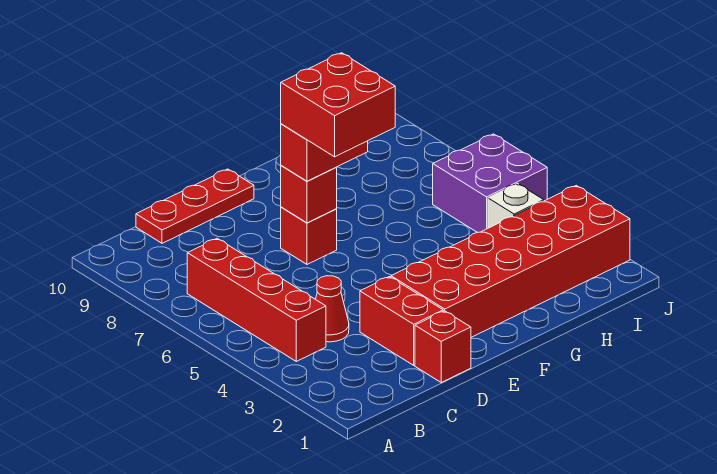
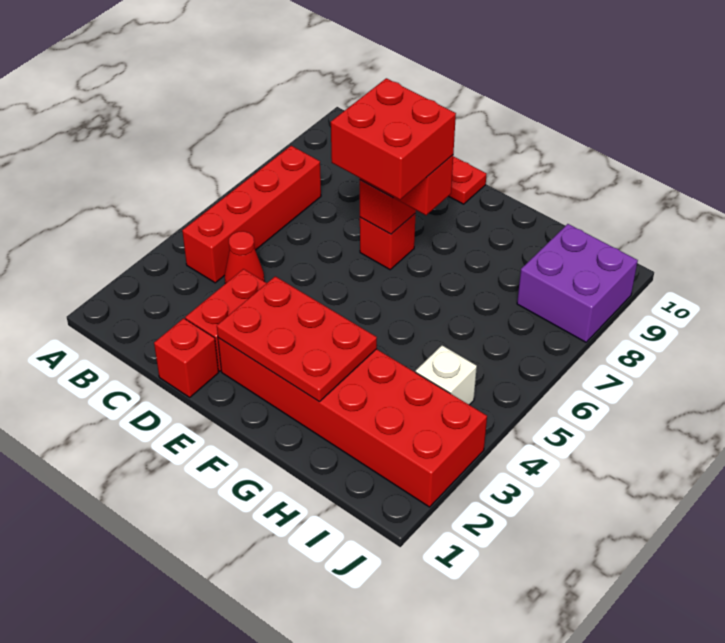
none -> red plate E2:G3 level 2
purple brick I5:J6 level 1 -> purple brick I8:J9 level 1

